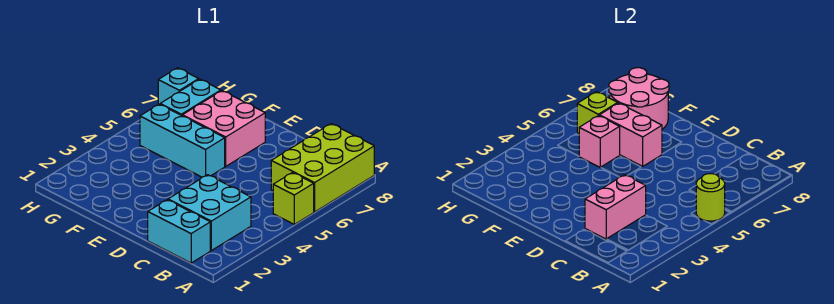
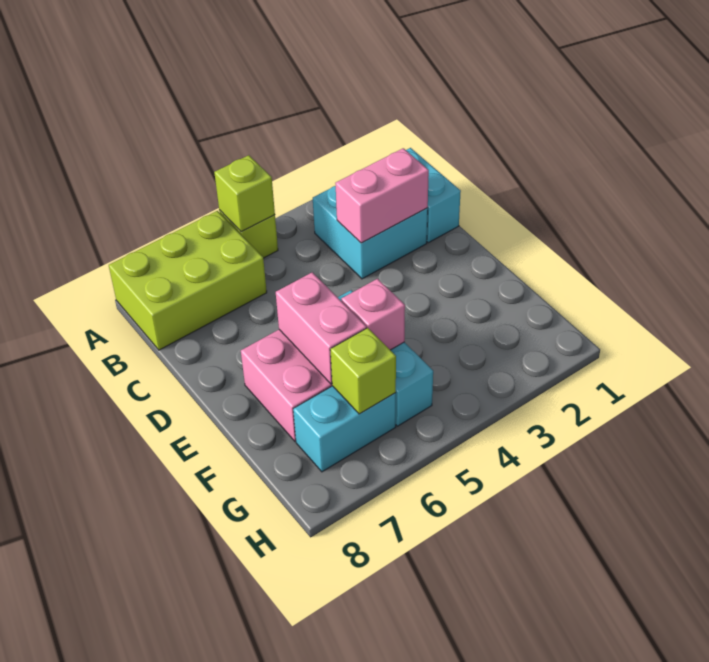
lime round brick A5 level 2 -> lime brick A5 level 2
pink round brick F7:G8 level 2 -> none
cyan brick H7 level 1 -> none

